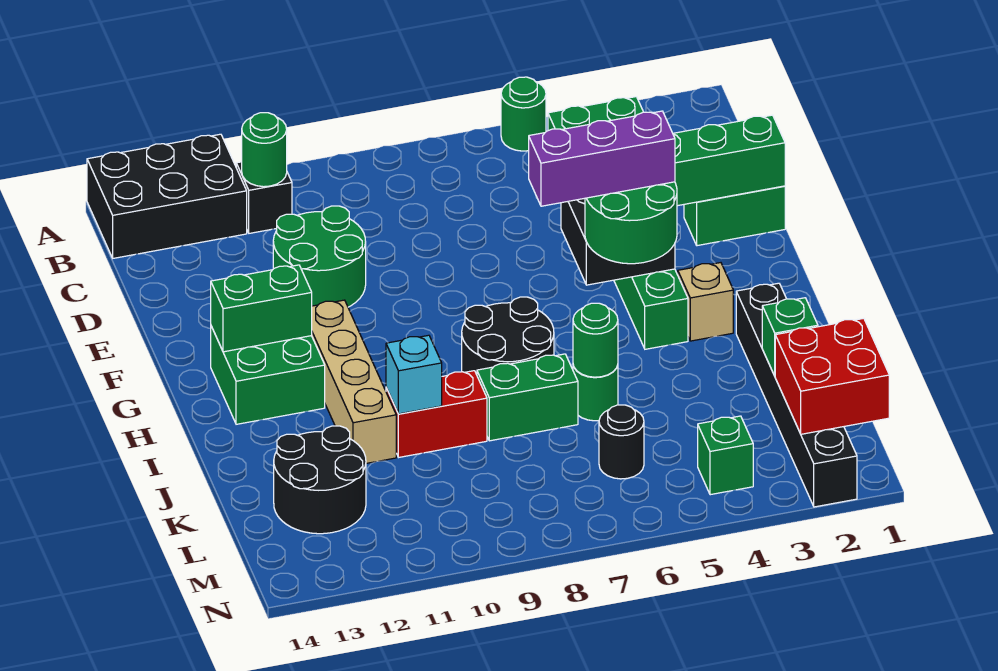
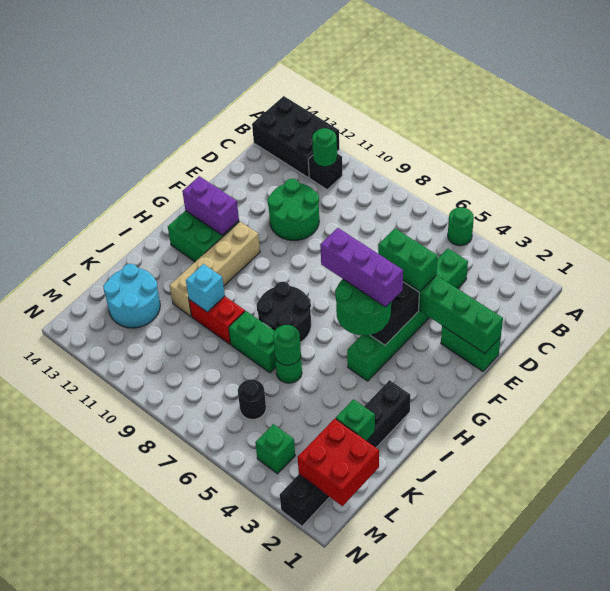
green brick G12:G13 level 2 -> purple brick G12:G13 level 2
tan brick H3 level 1 -> none
black round brick K12:L13 level 1 -> cyan round brick K12:L13 level 1

